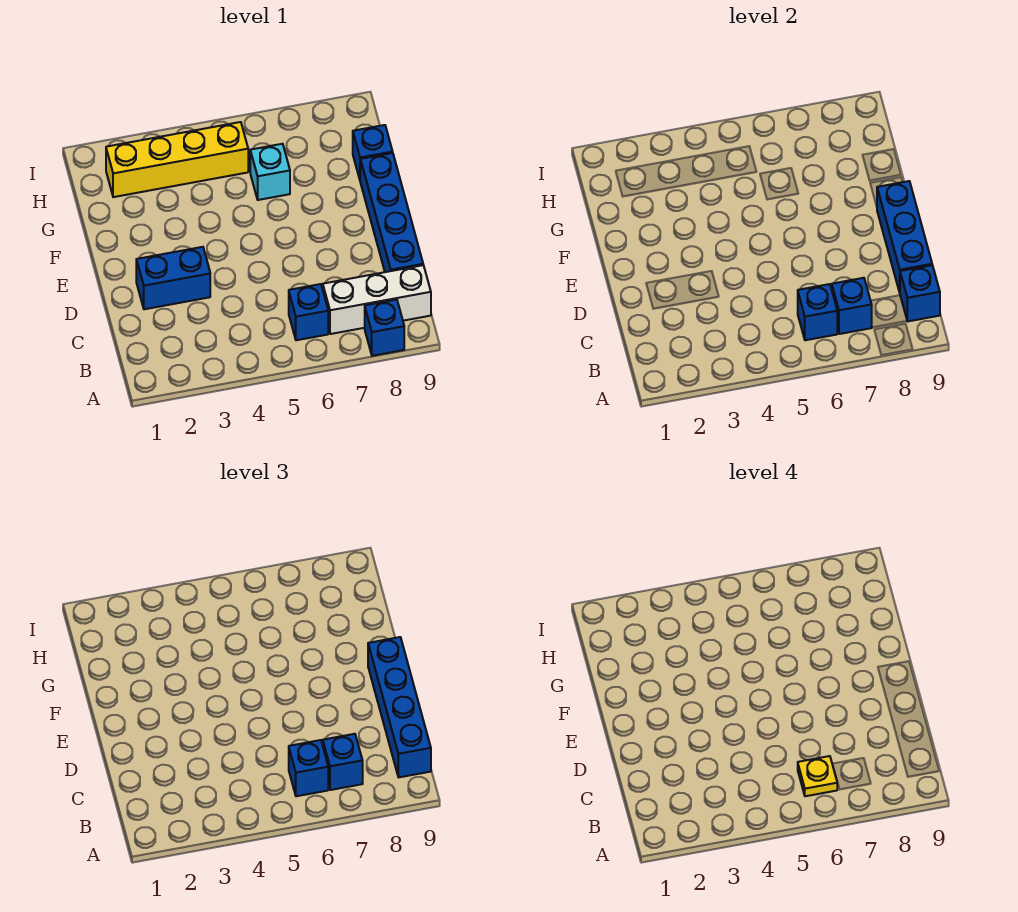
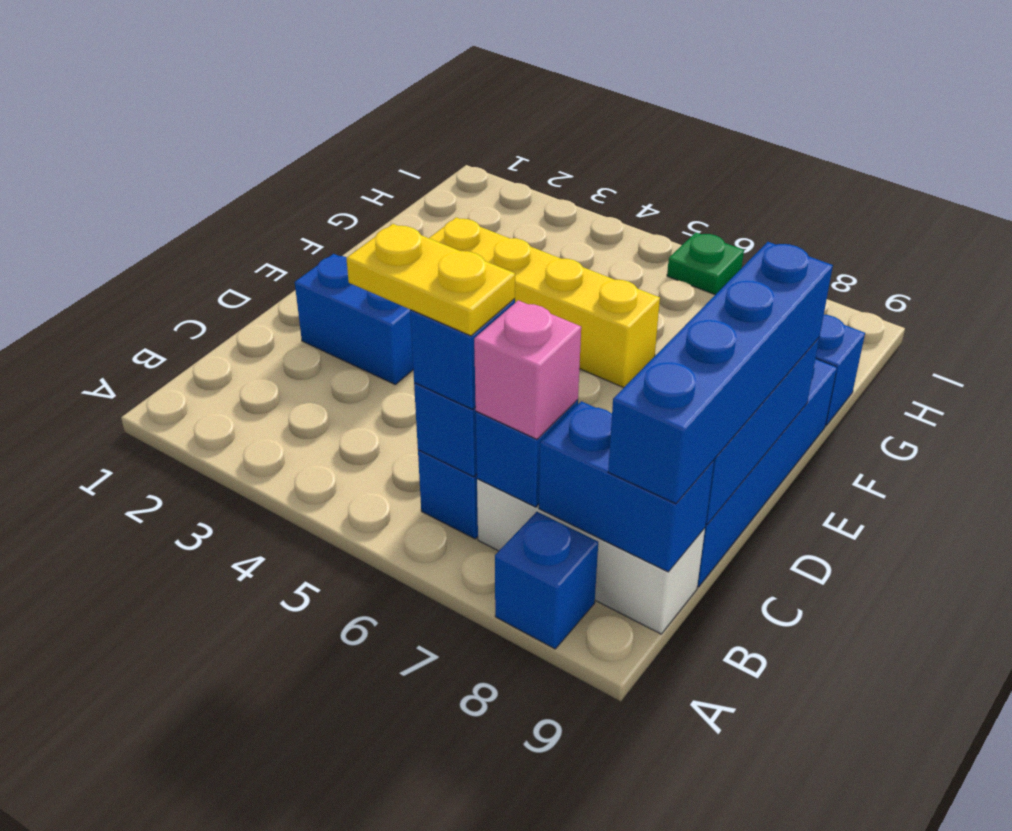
yellow plate B6 level 4 -> yellow plate B5:B6 level 4
blue brick B7 level 3 -> pink brick B7 level 3
blue brick B9 level 2 -> blue brick B8:B9 level 2
cyan brick G6 level 1 -> none
yellow brick H2:H5 level 1 -> yellow brick F3:F6 level 1
none -> green plate I6 level 1

